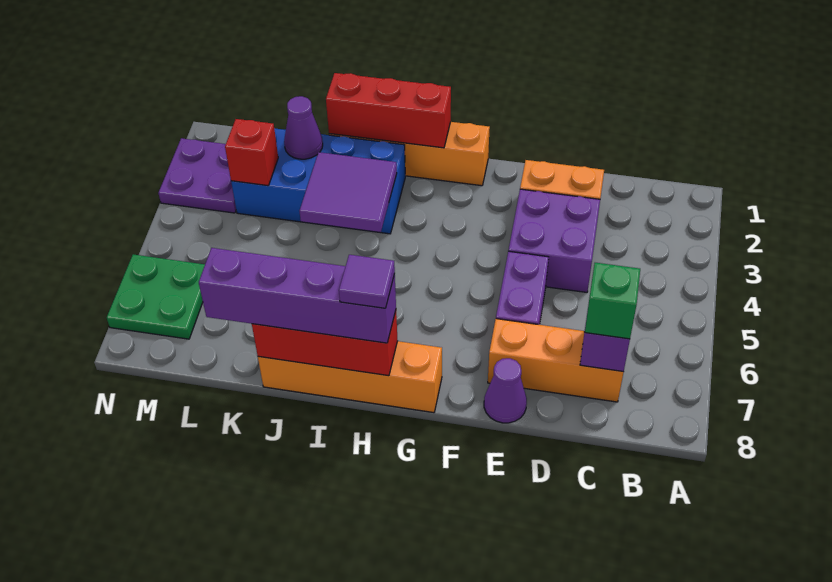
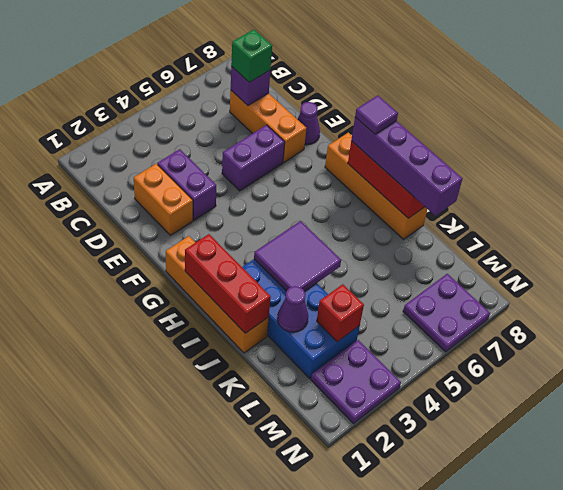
purple brick D3:E4 level 1 -> purple brick D3:E3 level 1
green plate M6:N7 level 1 -> purple plate M6:N7 level 1

